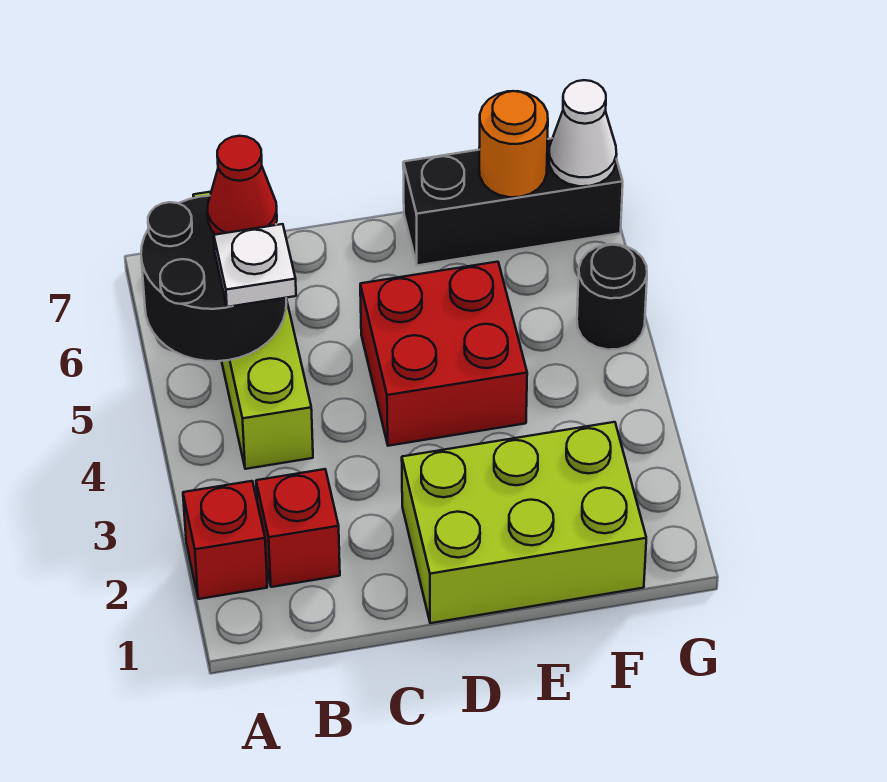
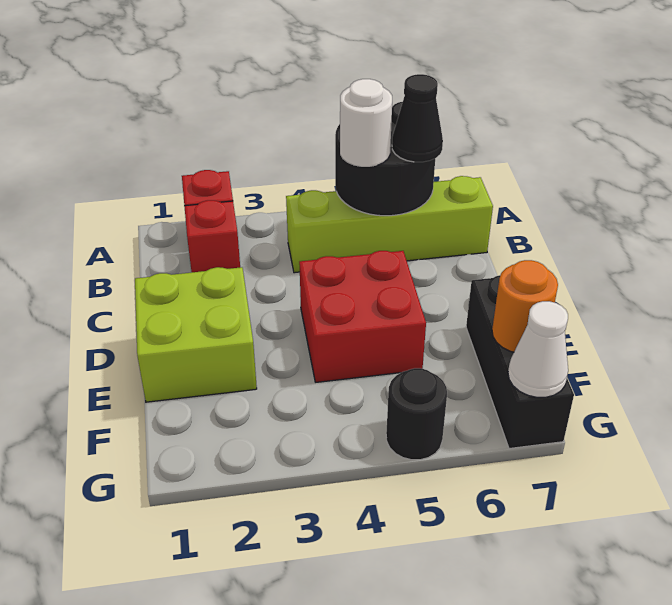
white plate B5 level 3 -> white round brick B5 level 3
red cone B6 level 3 -> black cone B6 level 3
lime brick D1:F2 level 1 -> lime brick D1:E2 level 1

